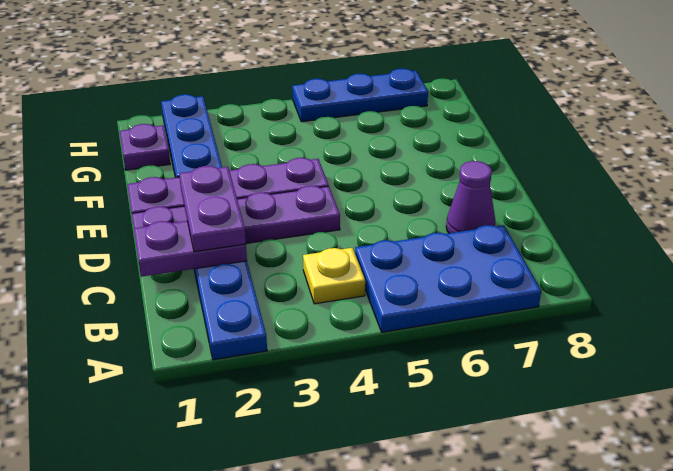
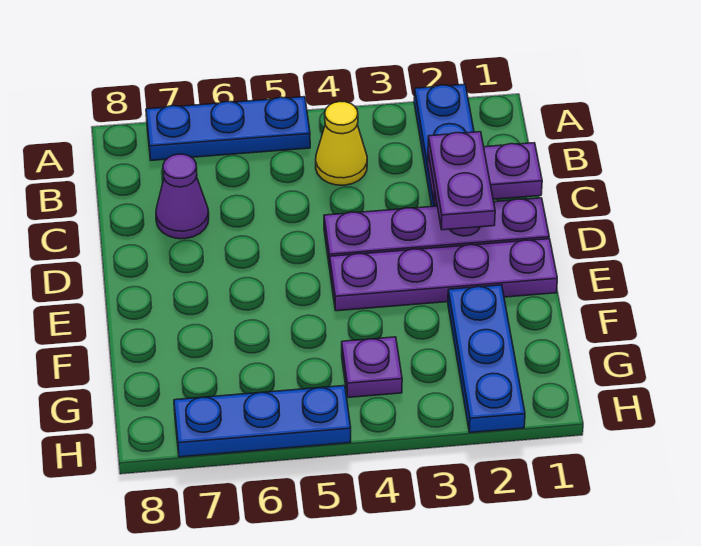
blue plate A5:B7 level 1 -> blue plate A5:A7 level 1
yellow plate B4 level 1 -> yellow cone B4 level 1
purple plate G1 level 1 -> purple plate G4 level 1

